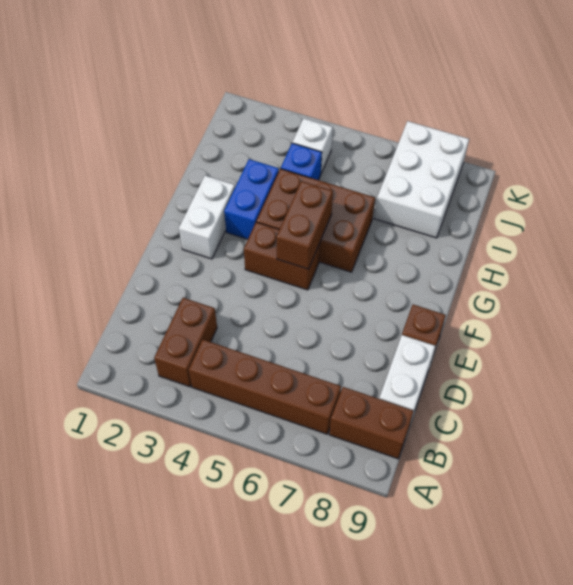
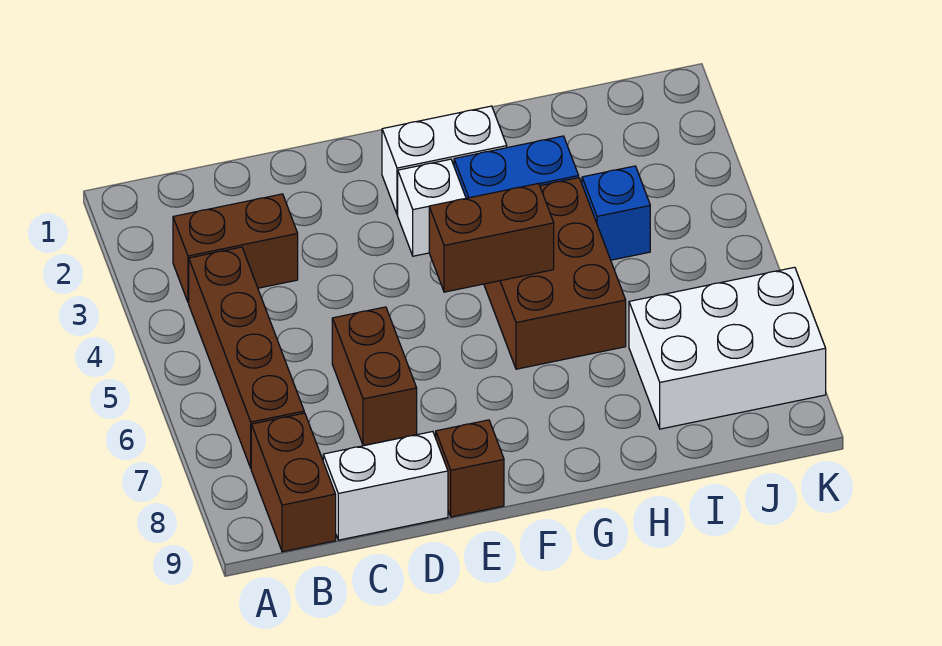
brown brick F4:F5 level 1 -> brown brick D6:D7 level 1
white brick J4 level 1 -> white brick F3 level 1

